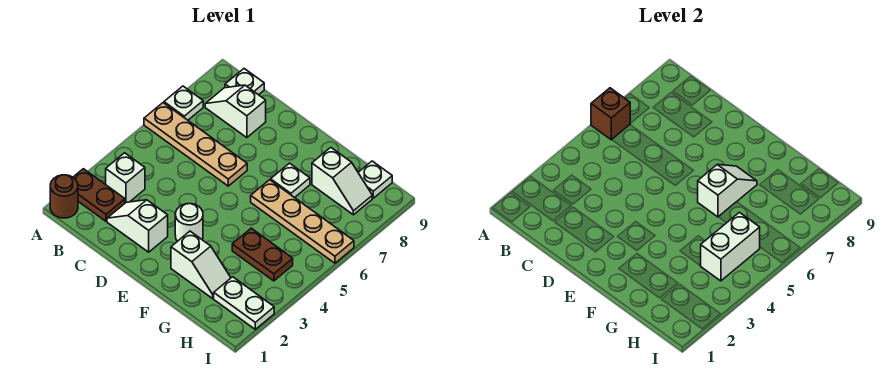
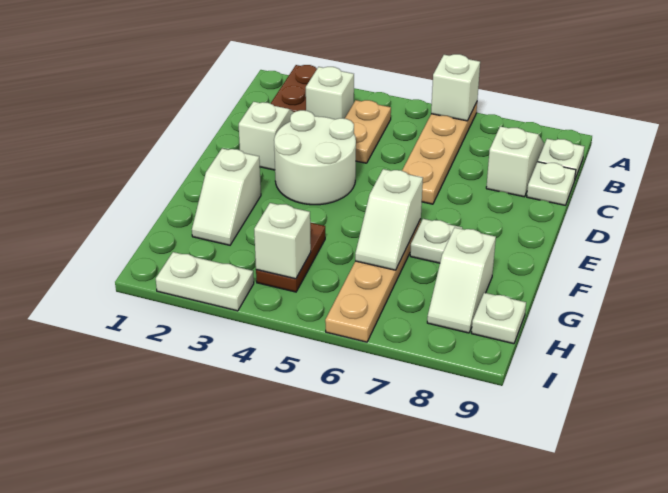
brown round brick A1 level 1 -> none
brown brick A6 level 2 -> white brick A6 level 2
white plate A7 level 1 -> white plate C9 level 1
none -> tan plate B4:C4 level 1
white round brick E3 level 1 -> white round brick D3:E4 level 1
white slope F6:F7 level 2 top 6 -> white slope F6:G6 level 2 top F
white plate H2:I2 level 1 -> white plate I2:I3 level 1
white brick H4:H5 level 2 -> white brick H4 level 2

